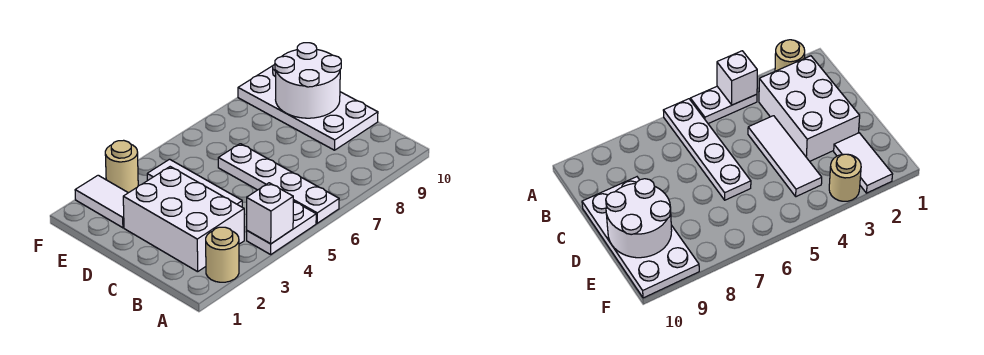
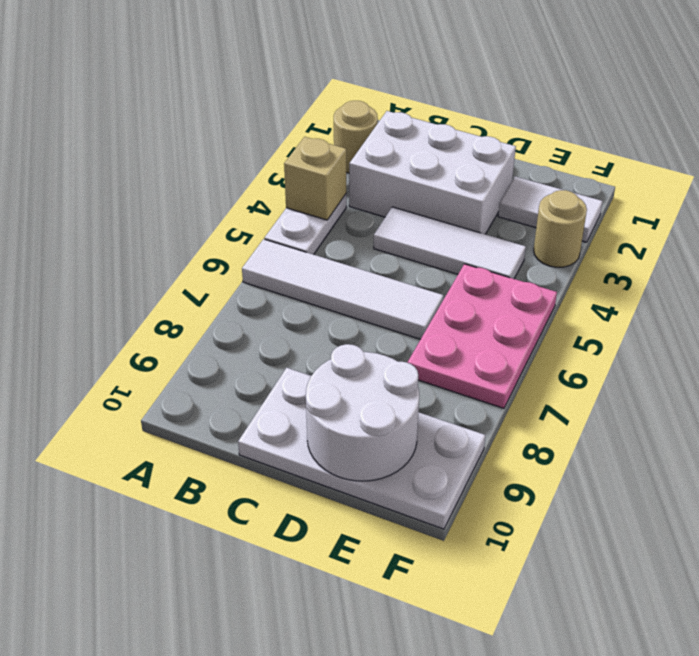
white brick A4 level 2 -> tan brick A4 level 2
white plate A6:D6 level 1 -> white tile A6:D6 level 1
none -> pink plate E5:F7 level 1

